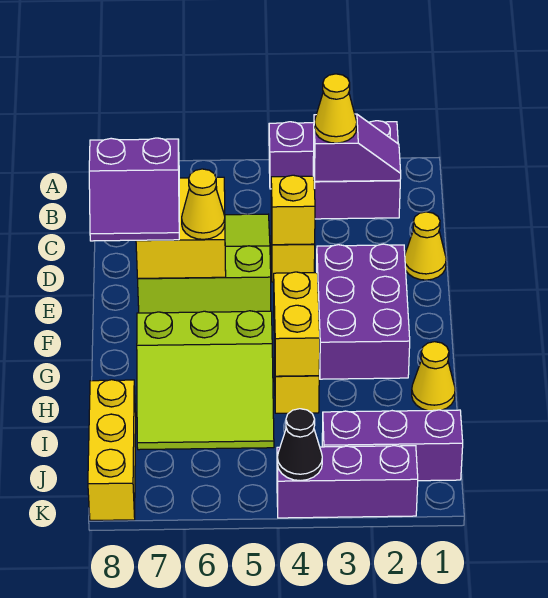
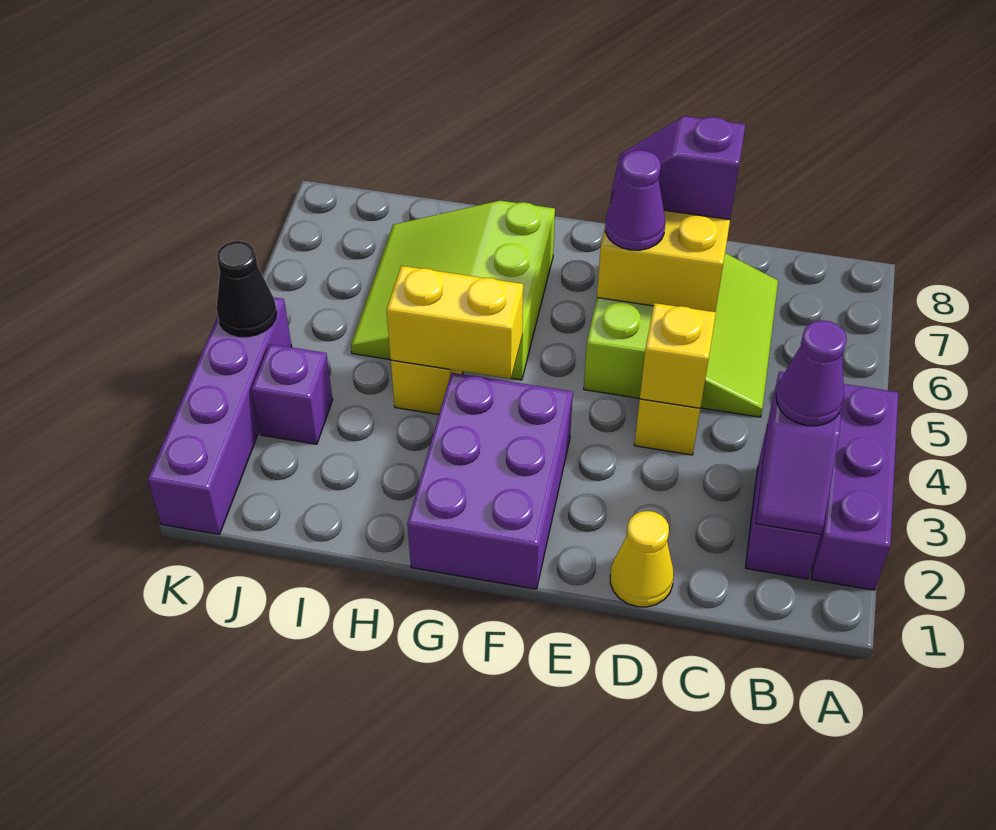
yellow cone B3 level 3 -> purple cone B3 level 3
purple slope D7:E8 level 3 top D -> purple slope D7:E7 level 3 top D
purple brick E2:G3 level 1 -> purple brick F1:G3 level 1
yellow cone E6 level 3 -> purple cone E6 level 3
yellow cone H1 level 1 -> none
yellow brick I8:K8 level 1 -> none
purple brick J1:J3 level 1 -> purple brick J3 level 1
purple brick K2:K4 level 1 -> purple brick K1:K4 level 1

